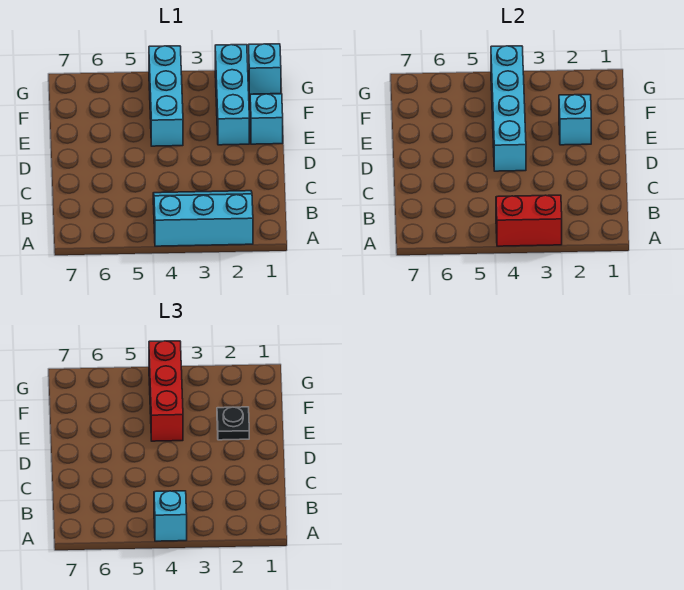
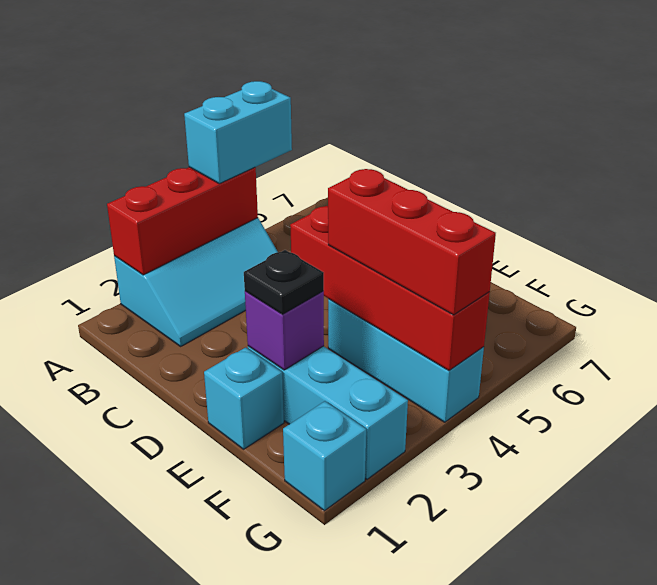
red brick A3:A4 level 2 -> red brick A2:A4 level 2
cyan brick A4 level 3 -> cyan brick A4:A5 level 3
cyan brick D4:G4 level 2 -> red brick D4:G4 level 2
cyan brick E2 level 2 -> purple brick E2 level 2

